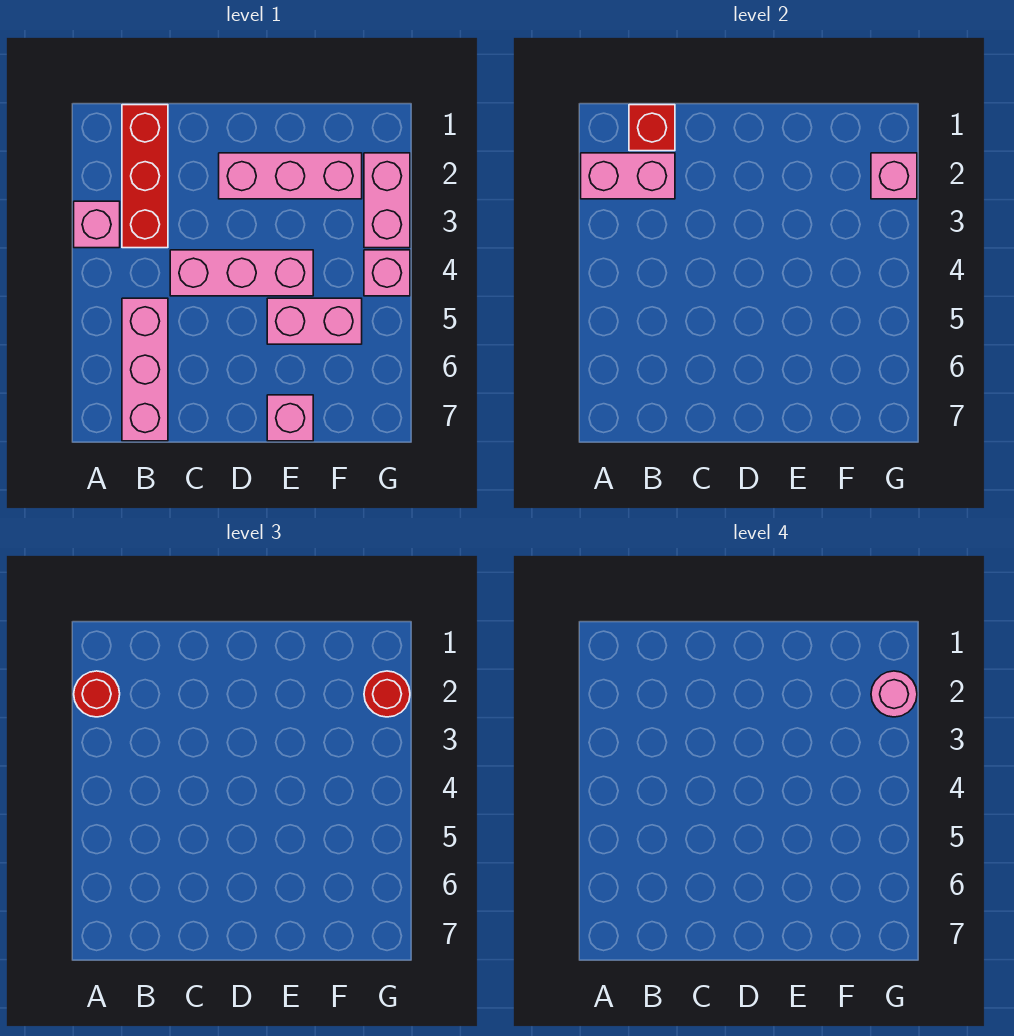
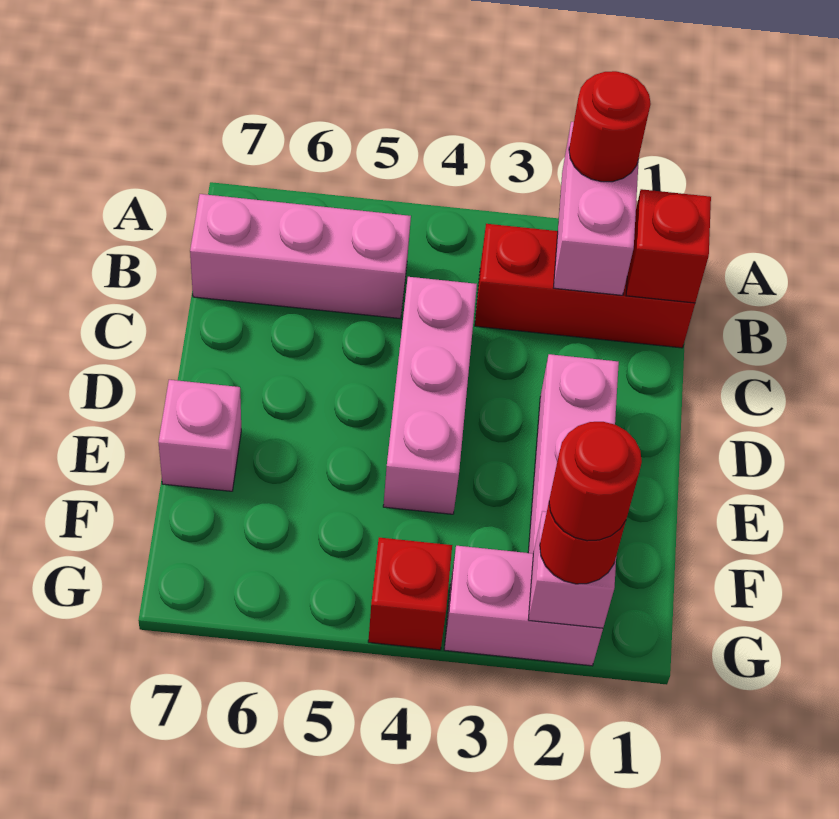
pink brick A3 level 1 -> none
pink brick E5:F5 level 1 -> none
pink round brick G2 level 4 -> red round brick G2 level 4
pink brick G4 level 1 -> red brick G4 level 1

